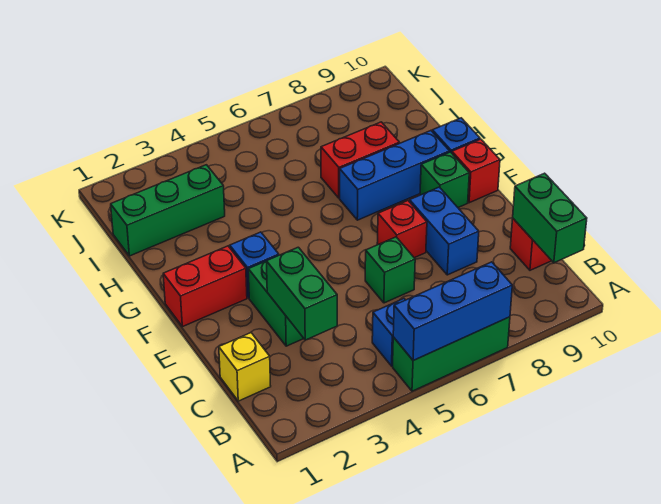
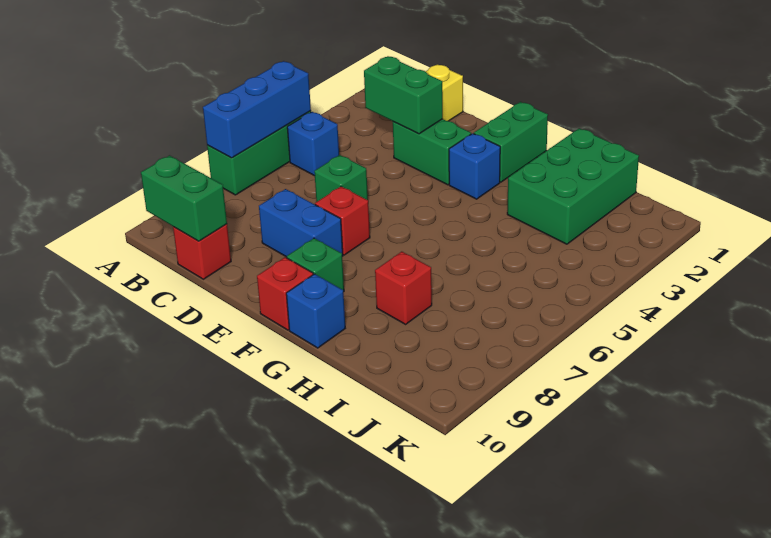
red brick F1:F2 level 1 -> green brick F1:F2 level 1
blue brick G7:G9 level 1 -> none
red brick H7:H8 level 1 -> red brick H8 level 1
green brick I1:I3 level 1 -> green brick H1:I3 level 1

